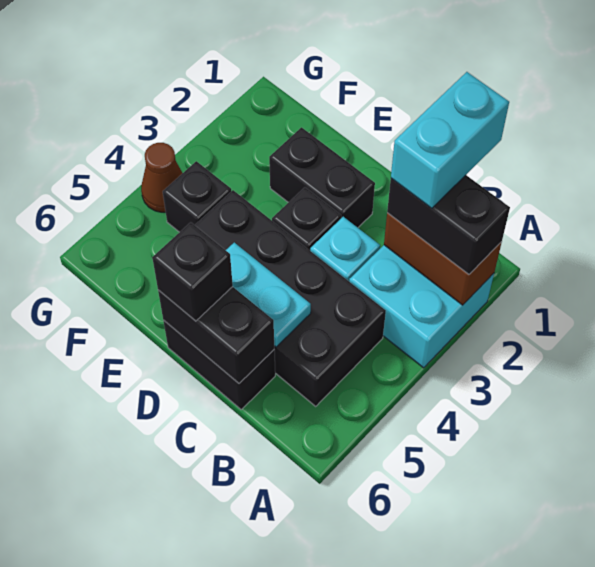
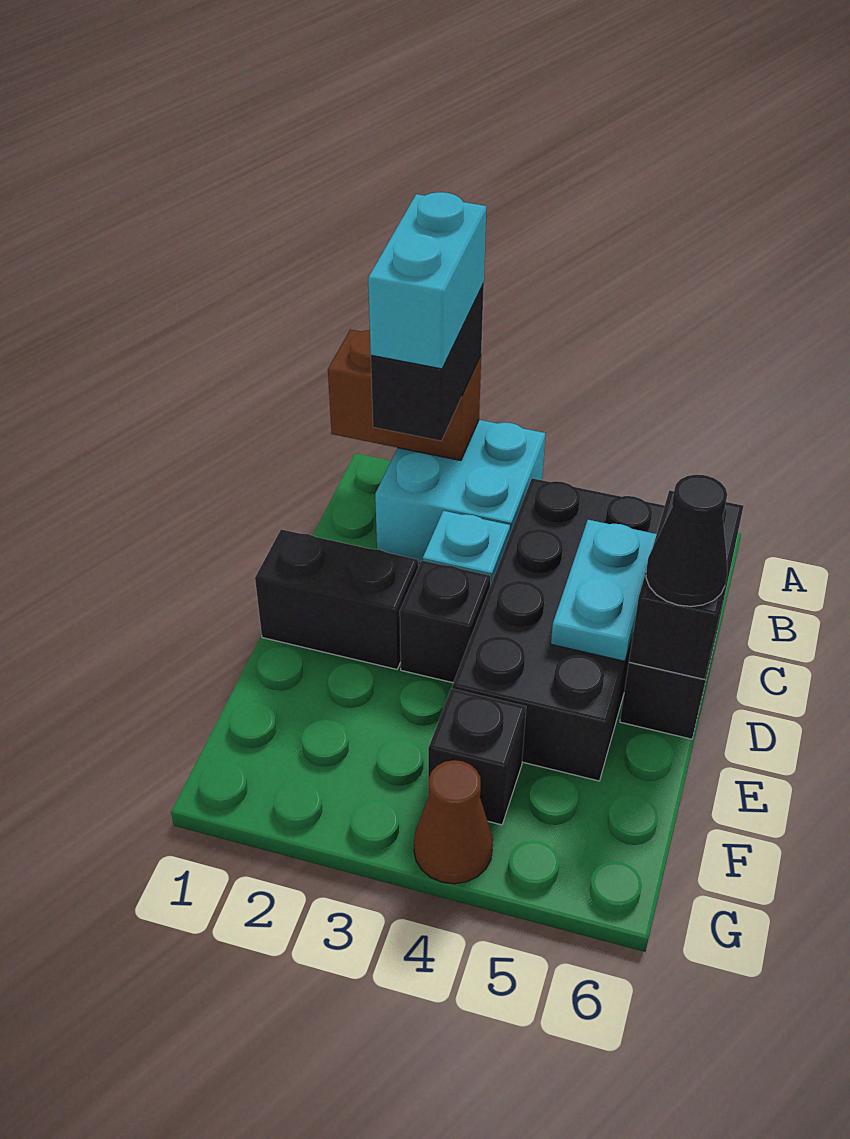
brown brick A2:B2 level 2 -> brown brick A1:A2 level 2
cyan brick B1:B2 level 4 -> cyan brick A2:B2 level 4
black brick D2:E2 level 1 -> black brick D1:D2 level 1
black brick D6 level 3 -> black cone D6 level 3

